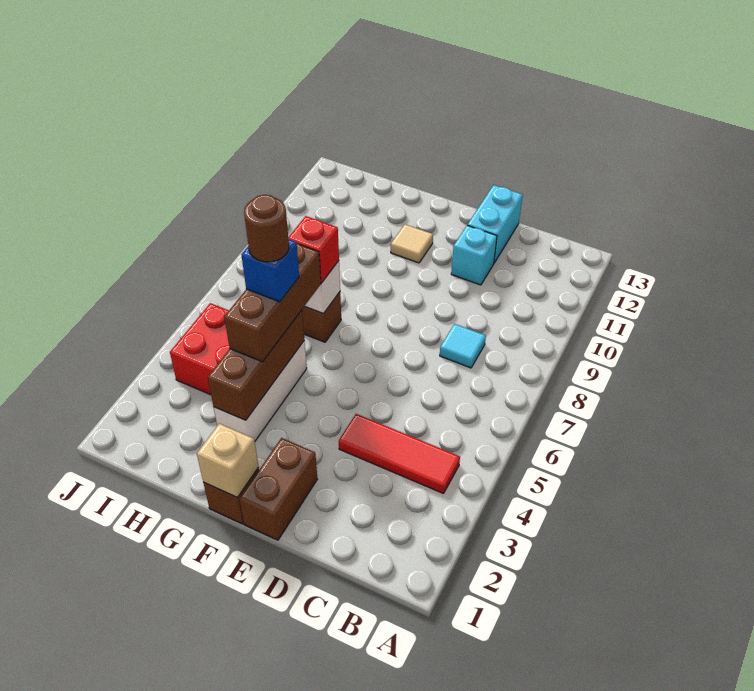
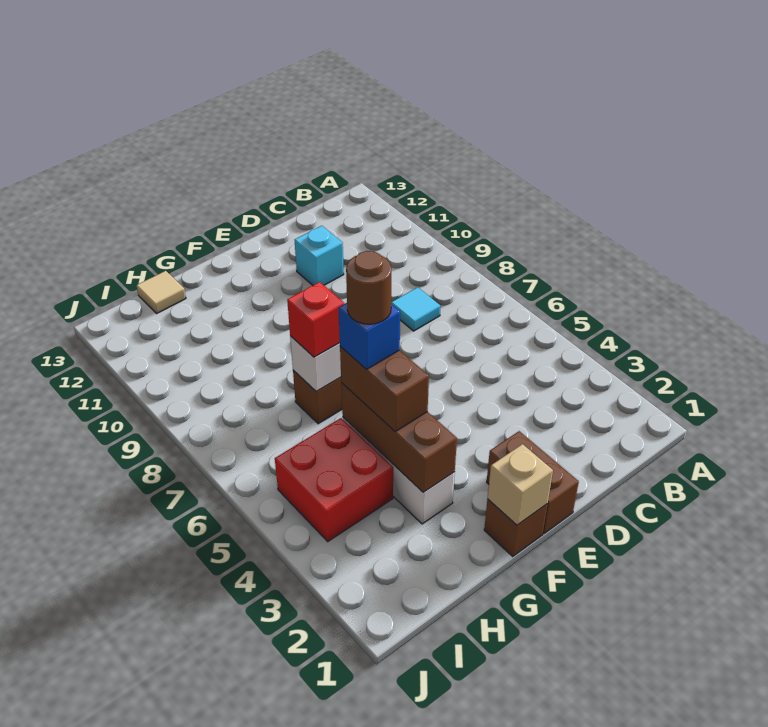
red tile B4:D4 level 1 -> none
cyan brick D12:D13 level 1 -> none
tan tile F11 level 1 -> tan tile H13 level 1
brown brick G4:G6 level 3 -> brown brick G4:G5 level 3

